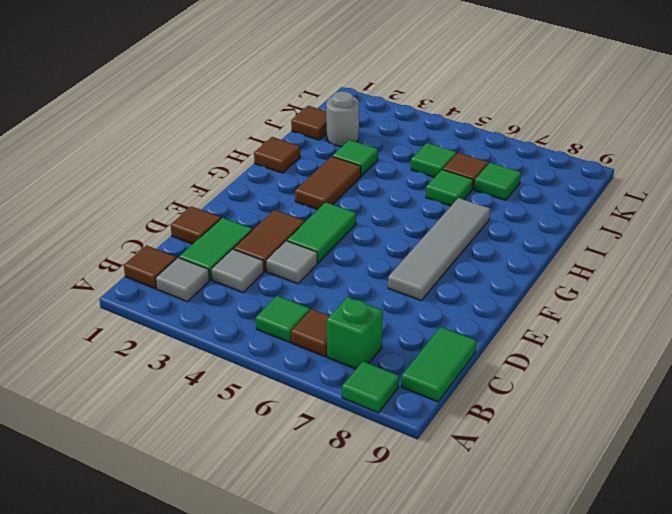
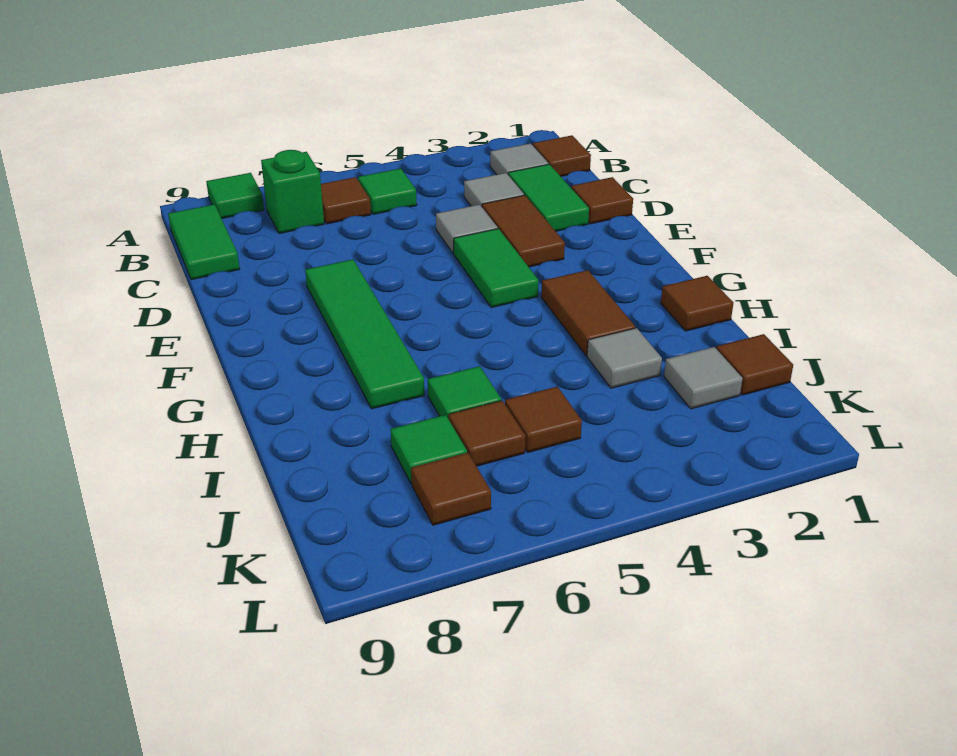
grey tile E7:H7 level 1 -> green tile E7:H7 level 1
green tile I3 level 1 -> grey tile I3 level 1
grey round brick J2 level 1 -> grey tile J2 level 1
green tile J5 level 1 -> brown tile J5 level 1
none -> brown tile K7 level 1

